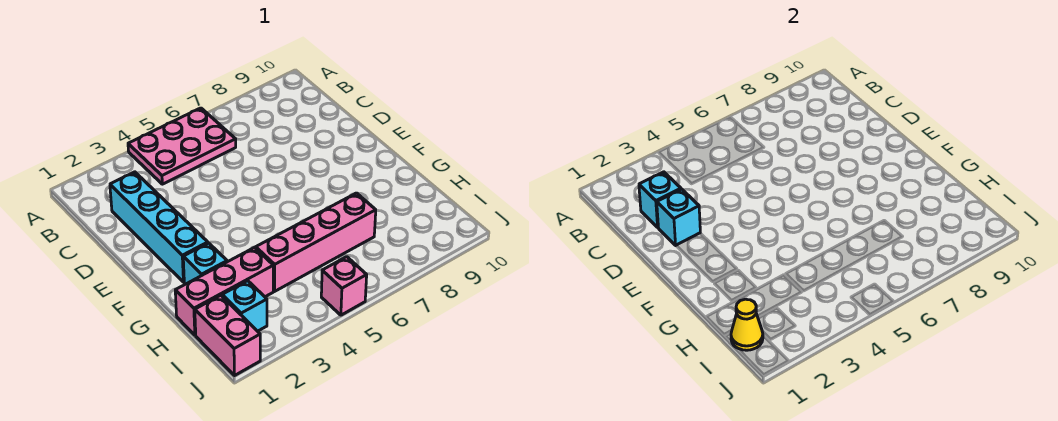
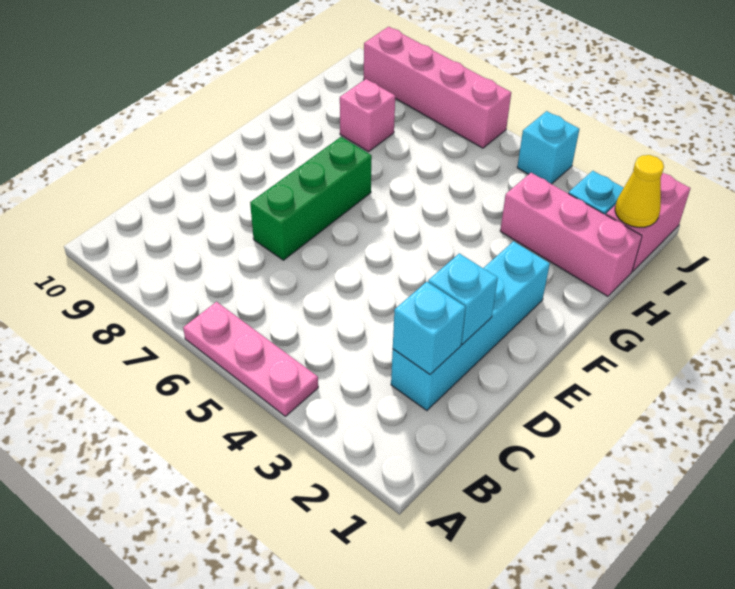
pink plate A4:B6 level 1 -> pink plate A4:A6 level 1
none -> green brick D7:F7 level 1
cyan brick G2 level 1 -> cyan brick J4 level 1
pink brick H4:H7 level 1 -> pink brick J6:J9 level 1
pink brick J5 level 1 -> pink brick H8 level 1

